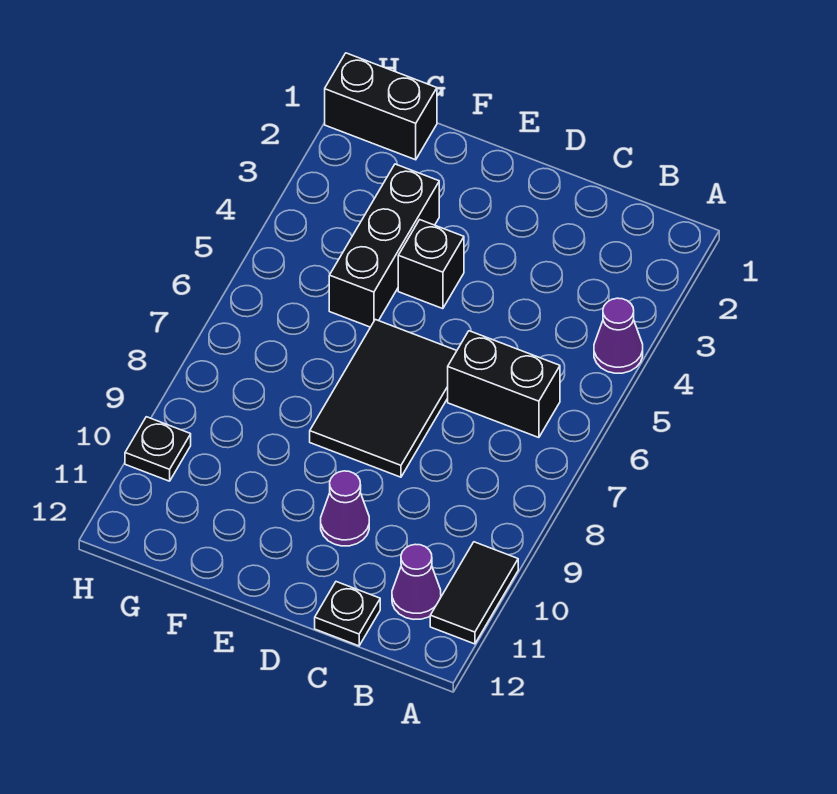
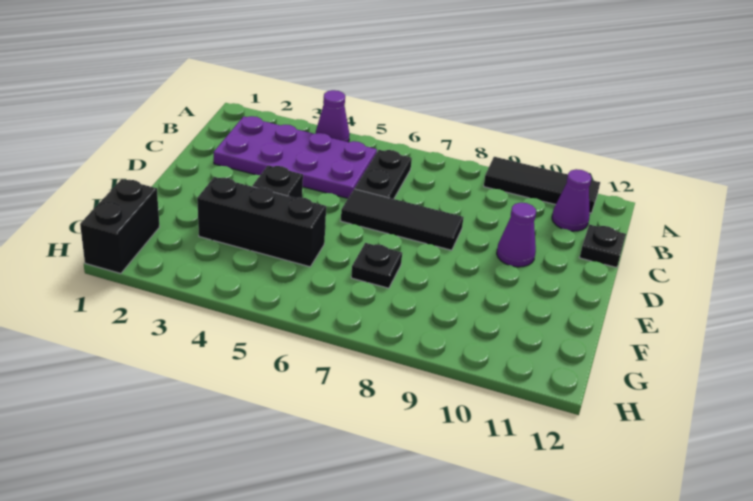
black tile A10:A11 level 1 -> black tile A9:A11 level 1
none -> purple plate B2:C5 level 1
black brick B6:C6 level 1 -> black plate B6:C6 level 1
black tile D6:E8 level 1 -> black tile D6:D8 level 1
black plate H10 level 1 -> black plate F7 level 1

